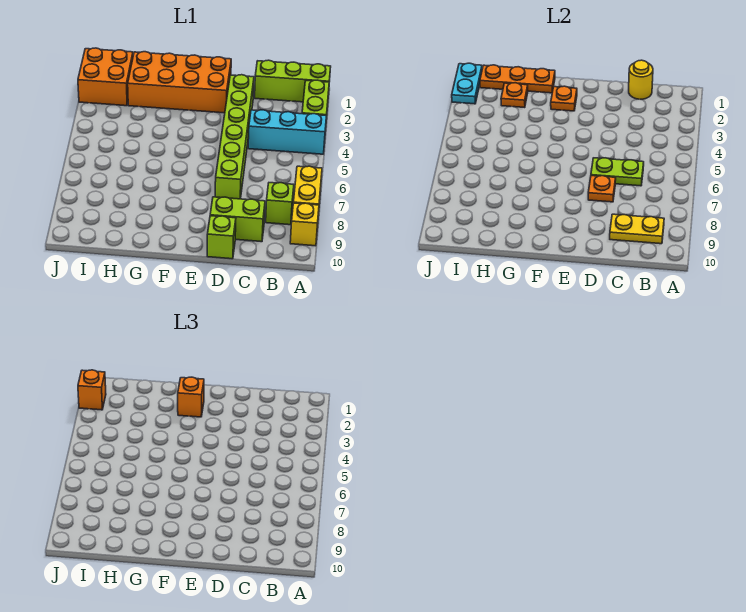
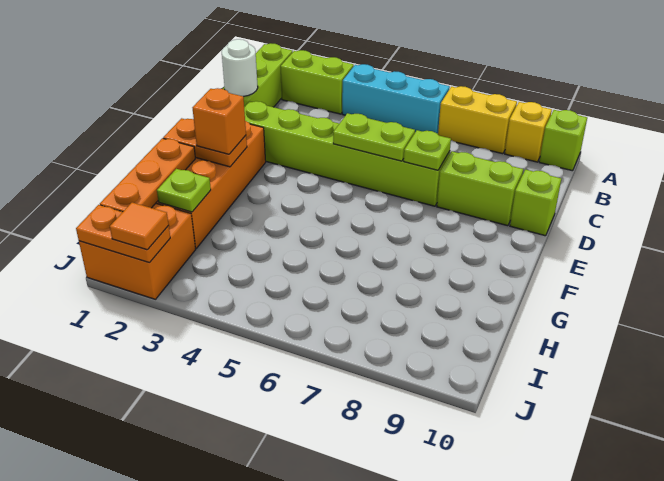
cyan brick A4:C4 level 1 -> cyan brick A4:A6 level 1
lime brick B8 level 1 -> lime brick A10 level 1
yellow plate B9:C9 level 2 -> none
yellow round brick C1 level 2 -> white round brick C1 level 2
lime plate C6:D6 level 2 -> lime plate D5:D6 level 2
lime brick C9:D9 level 1 -> lime brick D8:D9 level 1
orange plate D7 level 2 -> lime plate D7 level 2
orange plate F2 level 2 -> orange plate F1:F2 level 2
orange plate H2 level 2 -> lime plate H2 level 2
cyan plate J1:J2 level 2 -> orange plate J1:J2 level 2
orange brick J2 level 3 -> orange tile J2 level 3

